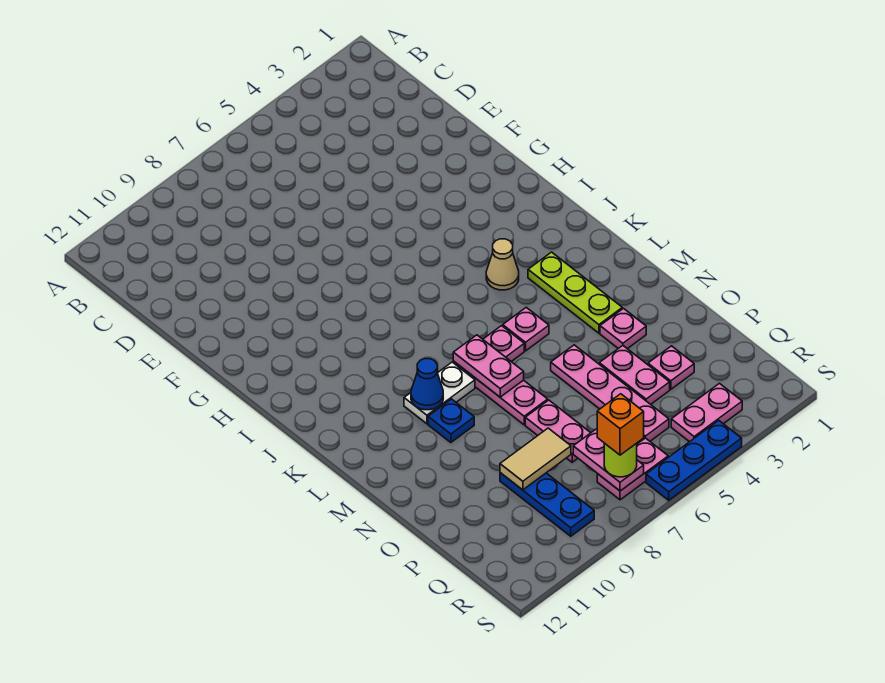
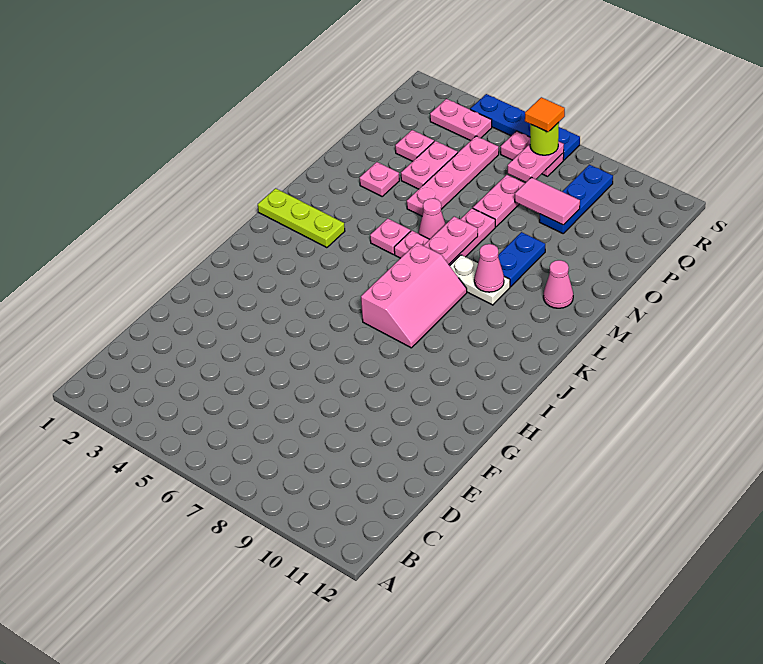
none -> pink slope I7:K8 level 1 top 7
tan cone J4 level 1 -> none
lime plate K3:M3 level 1 -> lime plate K1:K3 level 1
blue cone L9 level 2 -> pink cone L9 level 2
none -> pink cone M6 level 1
blue plate M9 level 1 -> blue plate M9:N9 level 1
none -> pink cone M11 level 1
tan tile P8:P9 level 2 -> pink tile P8:P9 level 2
orange brick R7 level 4 -> orange tile R7 level 4
blue plate S4:S6 level 1 -> blue plate S4:S7 level 1

